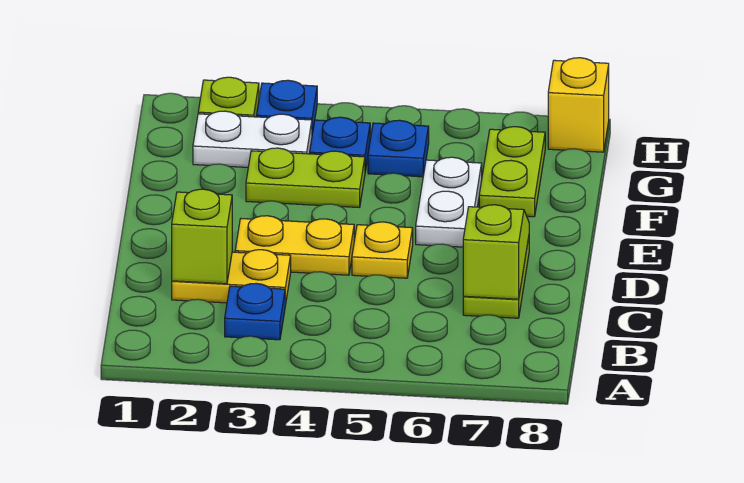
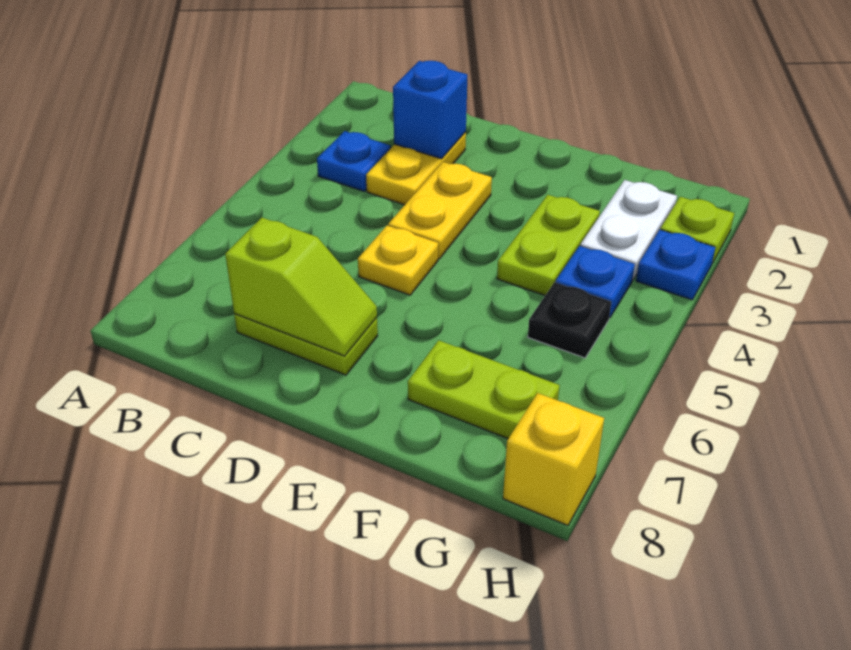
lime brick C2 level 2 -> blue brick C2 level 2
white plate E6:F6 level 1 -> none
blue plate G5 level 1 -> black plate G5 level 1

